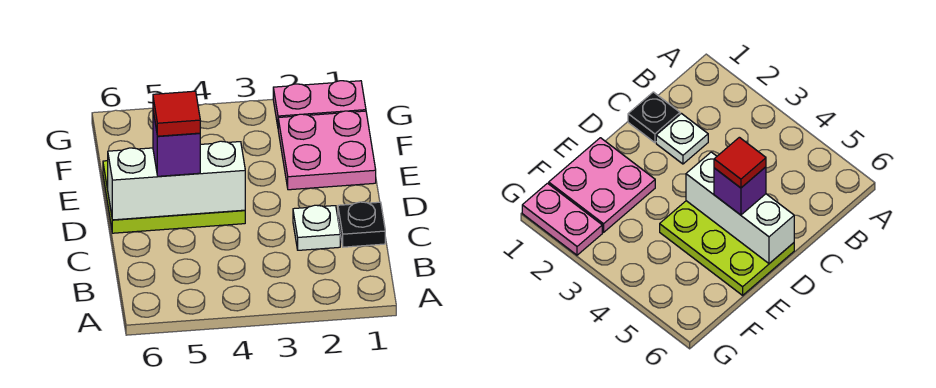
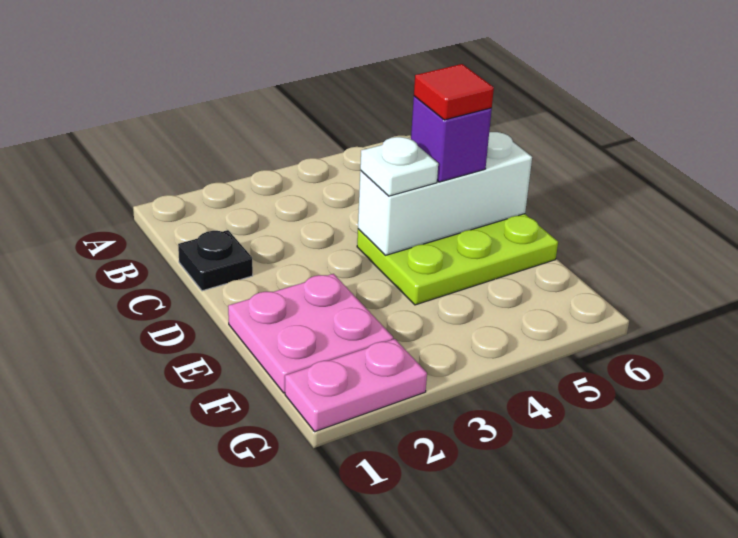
white plate C2 level 1 -> white plate D4 level 3

